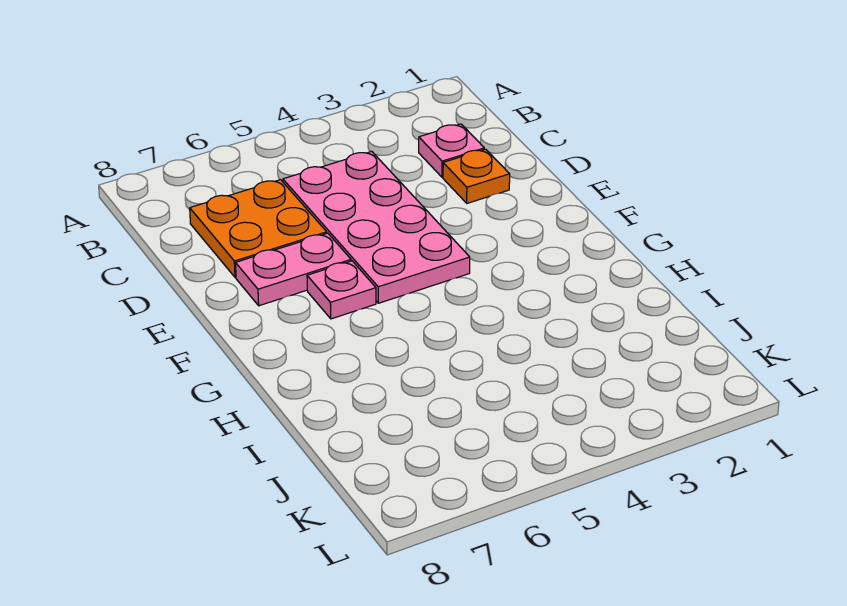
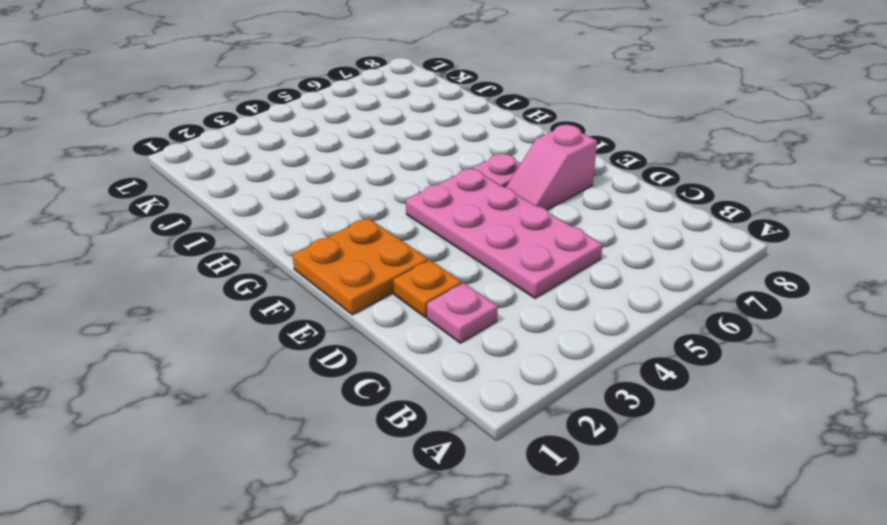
orange plate C6:D7 level 1 -> orange plate E1:F2 level 1
pink plate E6:E7 level 1 -> pink slope E6:E7 level 1 top 7

